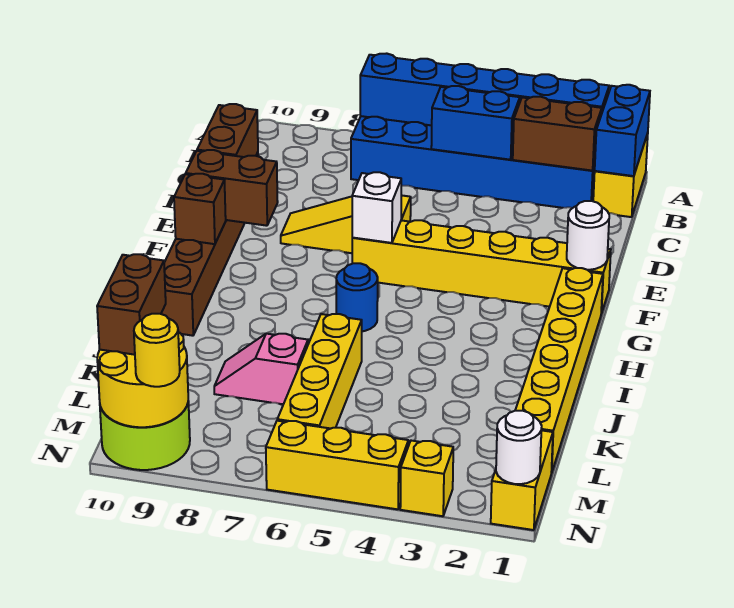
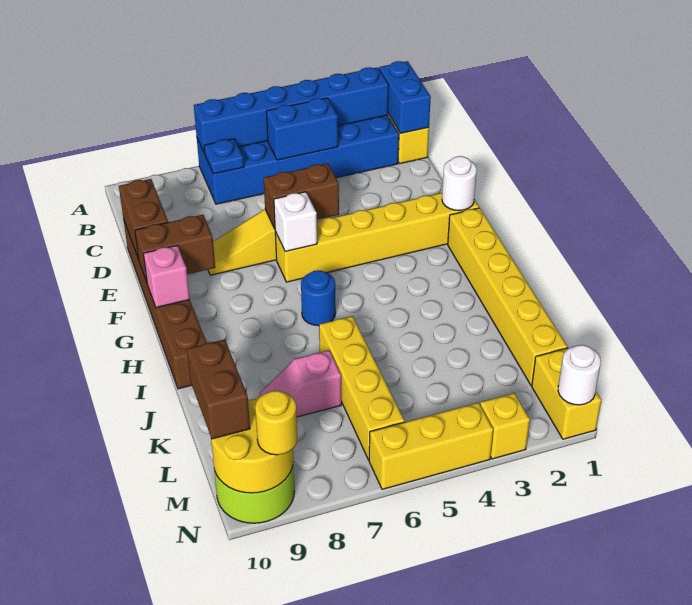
brown brick B2:B3 level 2 -> brown brick E5:E6 level 2
none -> blue plate B7 level 2
brown brick G10 level 2 -> pink brick G10 level 2

